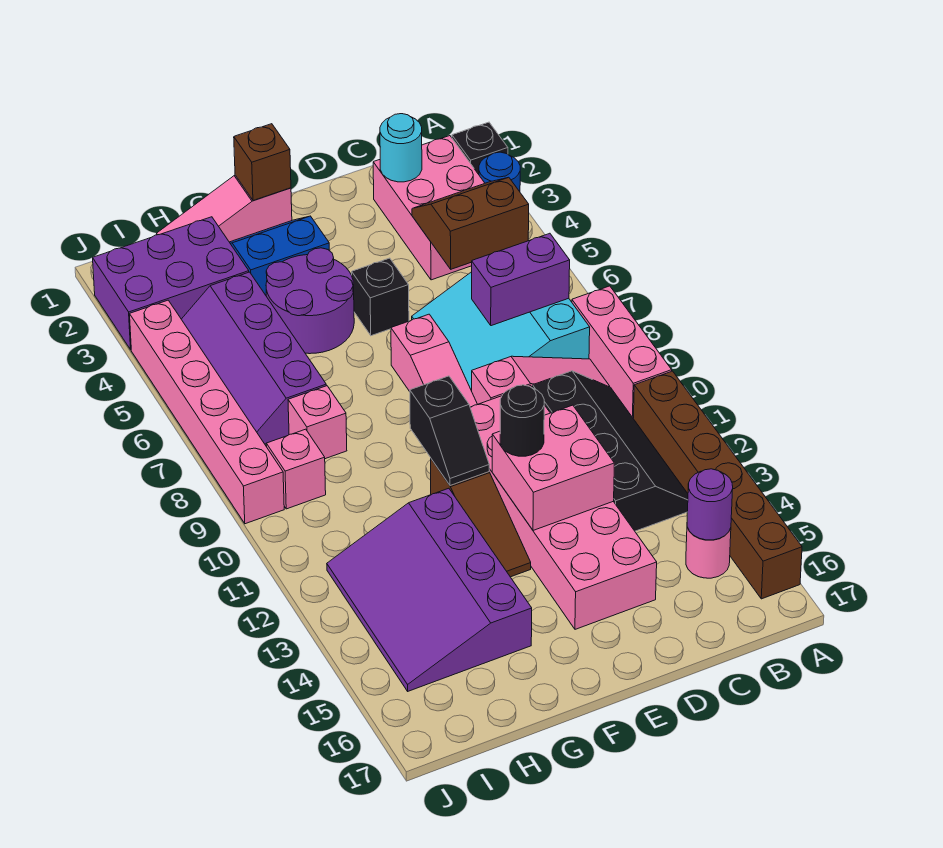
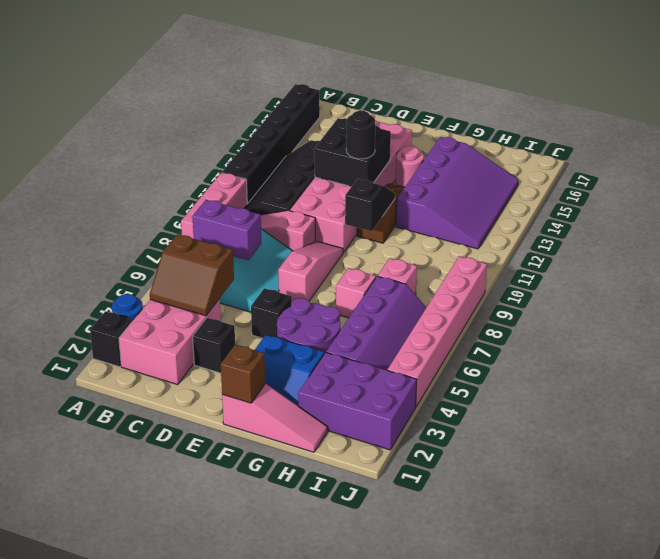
brown brick A11:A16 level 1 -> black brick A11:A16 level 1
pink round brick B15 level 1 -> pink round brick F14 level 1
purple round brick B15 level 2 -> none
cyan round brick C2 level 2 -> none
none -> black brick D3 level 1
pink brick D12:E13 level 2 -> black brick D12:E13 level 2
pink brick I9 level 1 -> pink brick G7 level 1

